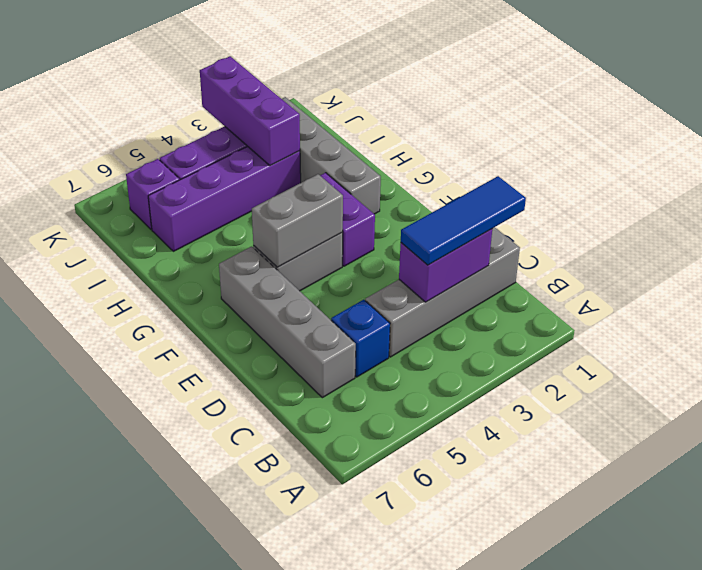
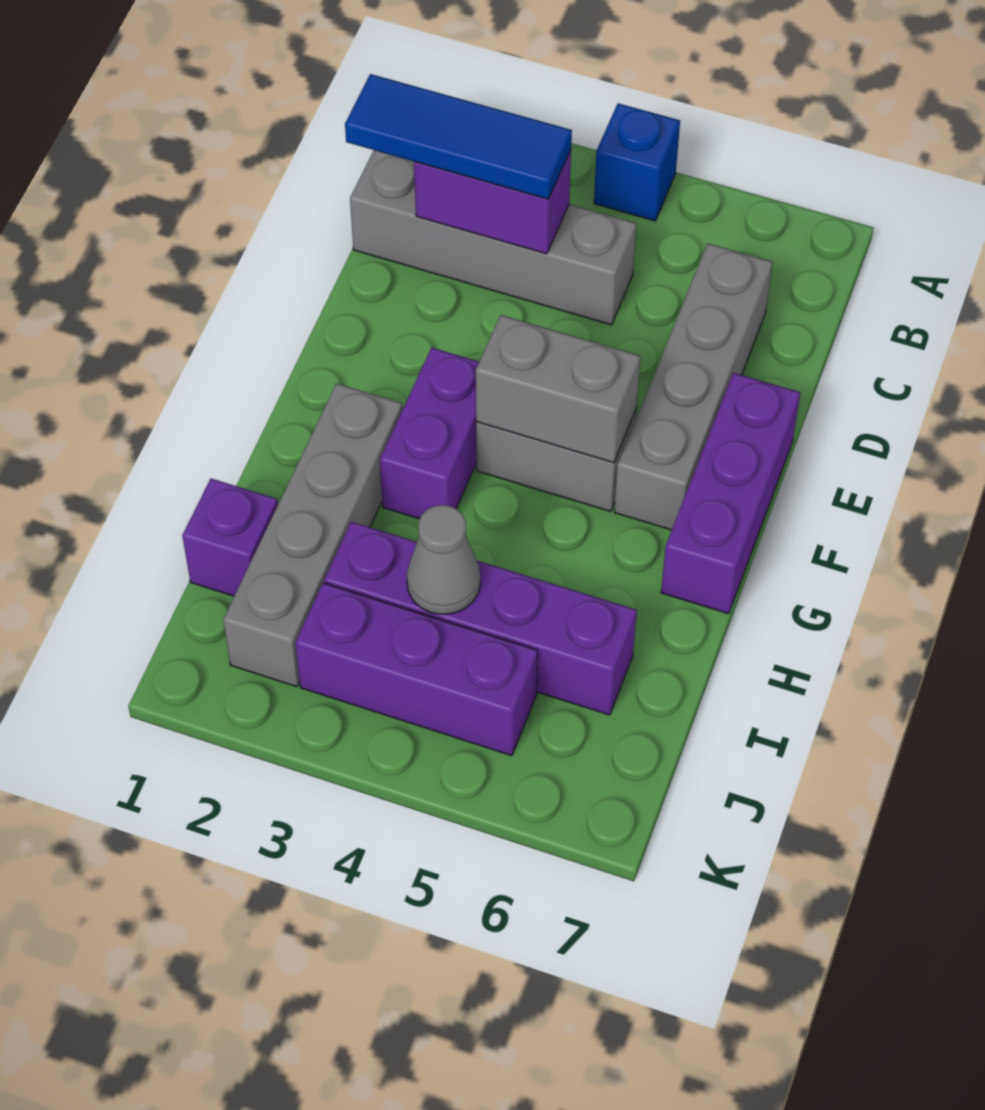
blue brick C5 level 1 -> blue brick A4 level 1
purple brick I3:K3 level 2 -> purple brick E7:G7 level 1
none -> grey cone I4 level 2
purple brick J6 level 1 -> purple brick I1 level 1

